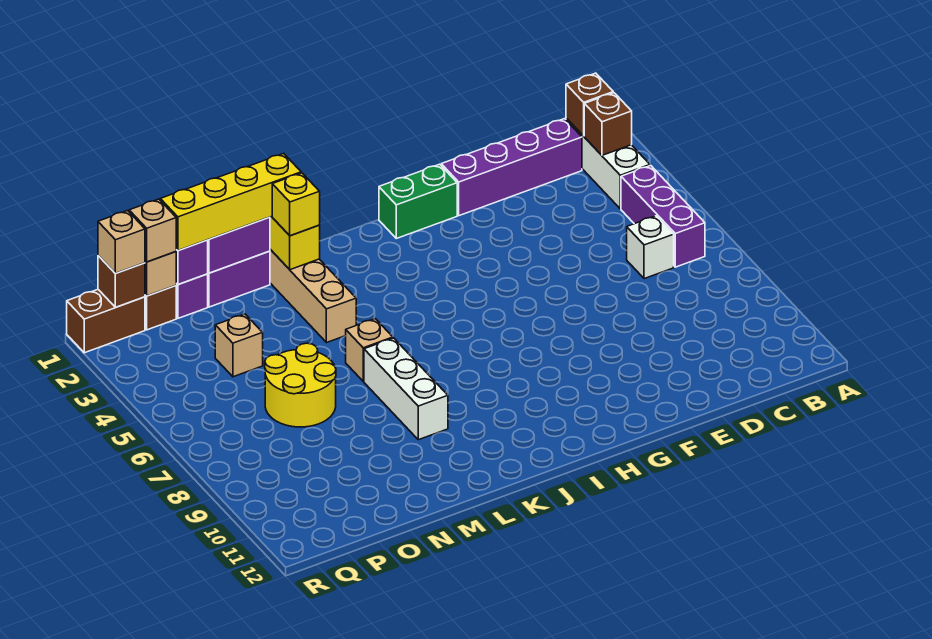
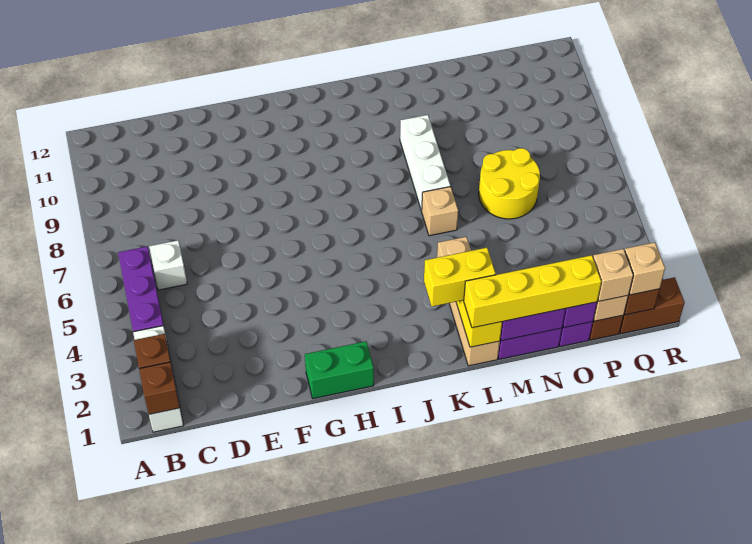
purple brick C1:F1 level 1 -> none
yellow brick L2 level 3 -> yellow brick K2:L2 level 3
tan brick O4 level 1 -> none

